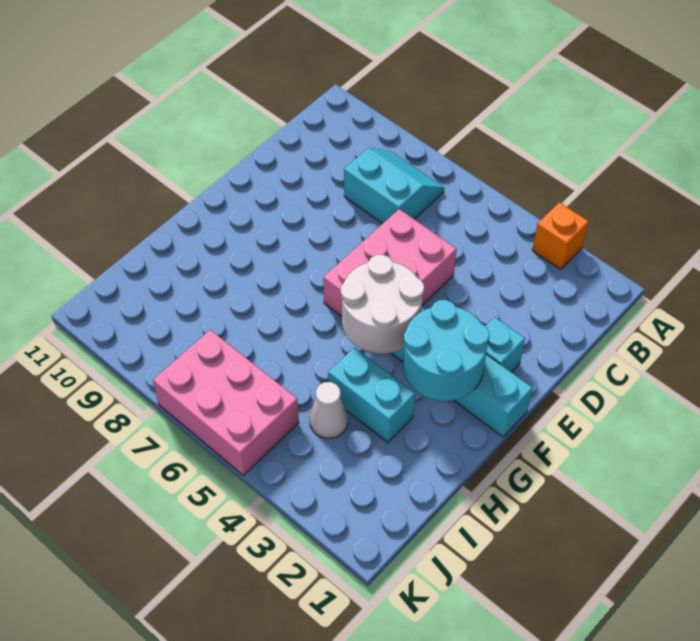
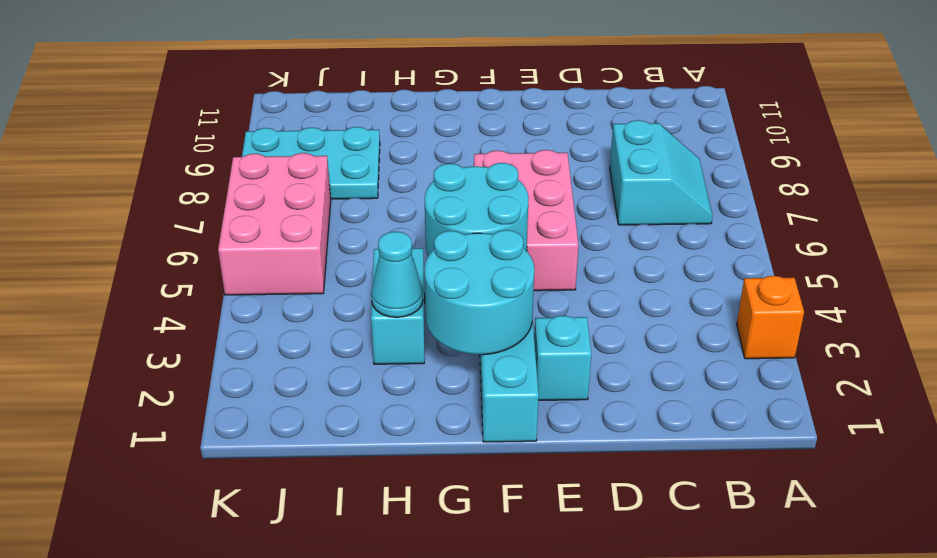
pink brick D5:F6 level 1 -> pink brick E5:F7 level 1
white round brick F4:G5 level 2 -> cyan round brick F4:G5 level 2
none -> cyan cone H3 level 2
white cone I4 level 1 -> none
none -> cyan plate I8:K9 level 1

